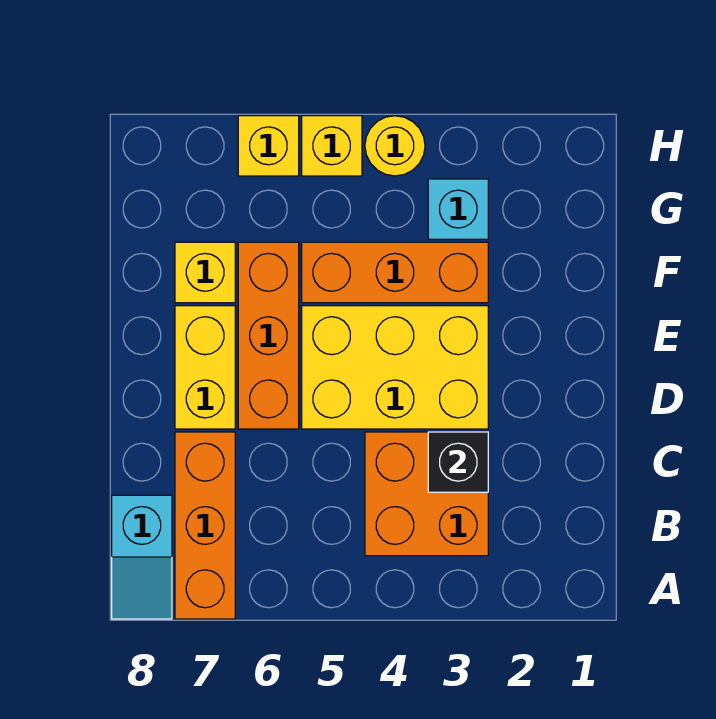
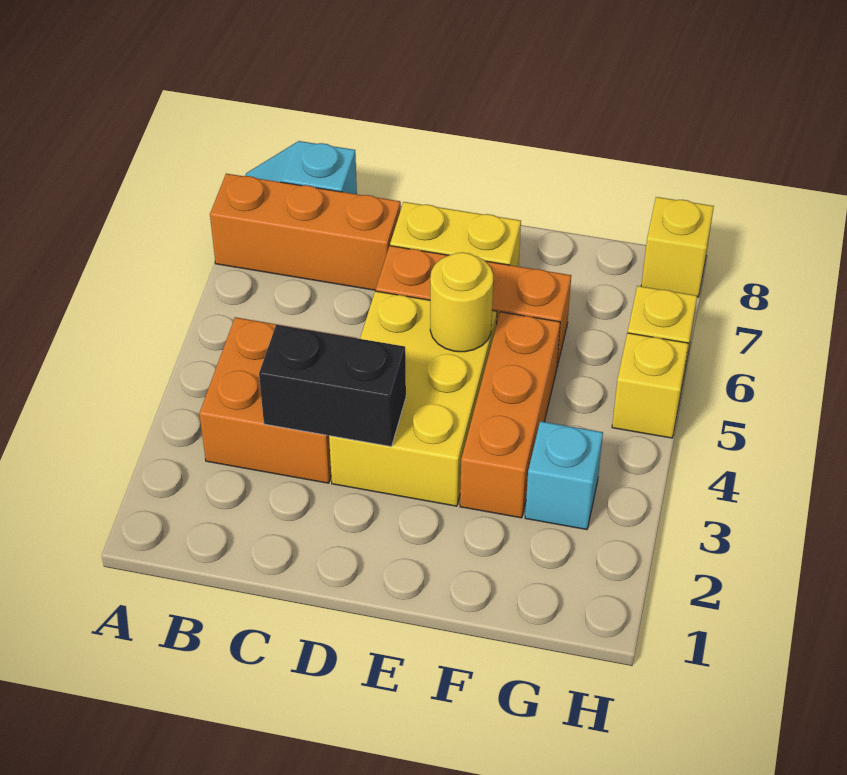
black brick C3 level 2 -> black brick C3:D3 level 2
yellow brick F7 level 1 -> yellow brick H8 level 1
yellow round brick H4 level 1 -> yellow round brick E5 level 2

